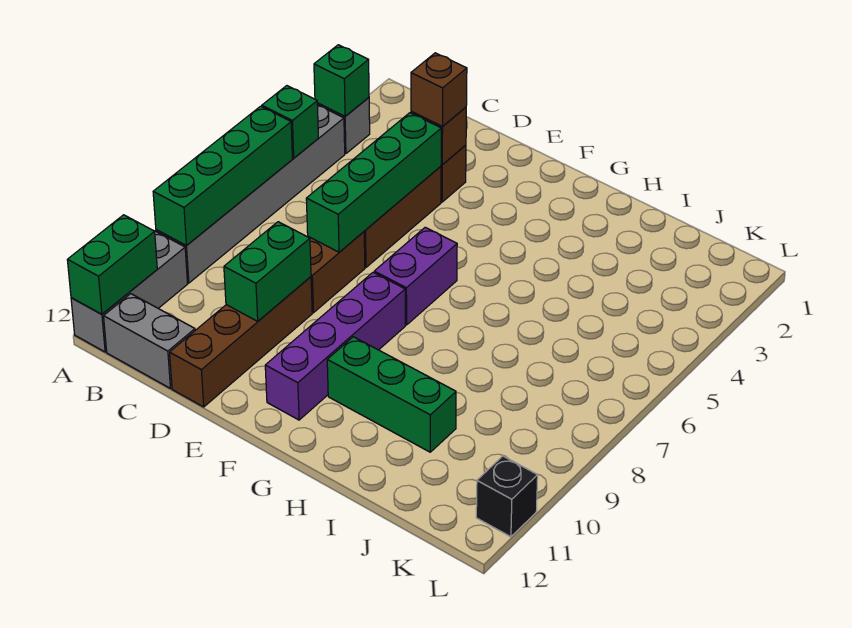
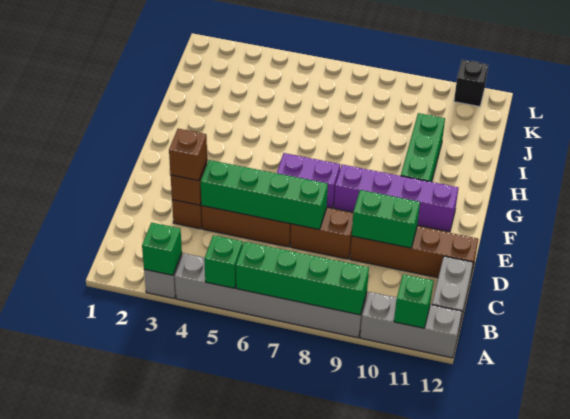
green brick A11:A12 level 2 -> green brick A11 level 2

